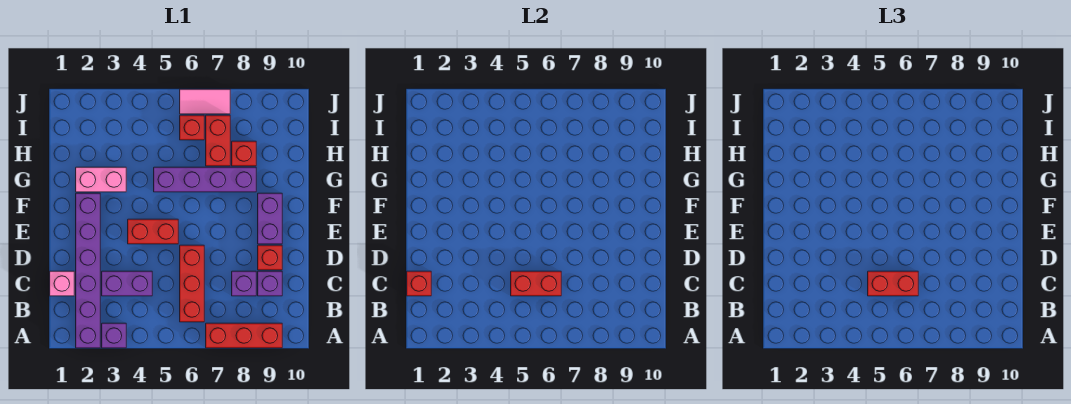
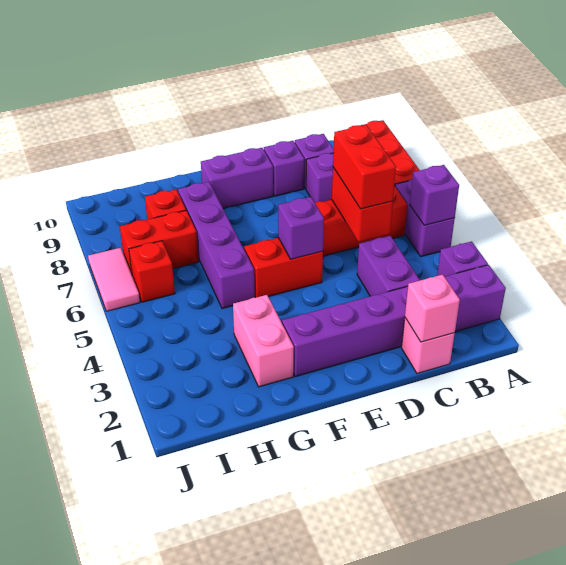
none -> purple brick A5:A6 level 1
none -> purple brick A5 level 2
red brick C1 level 2 -> pink brick C1 level 2
red brick D9 level 1 -> purple brick D9 level 1
red brick E4:E5 level 1 -> red brick E5:F5 level 1
none -> purple brick E5 level 2

